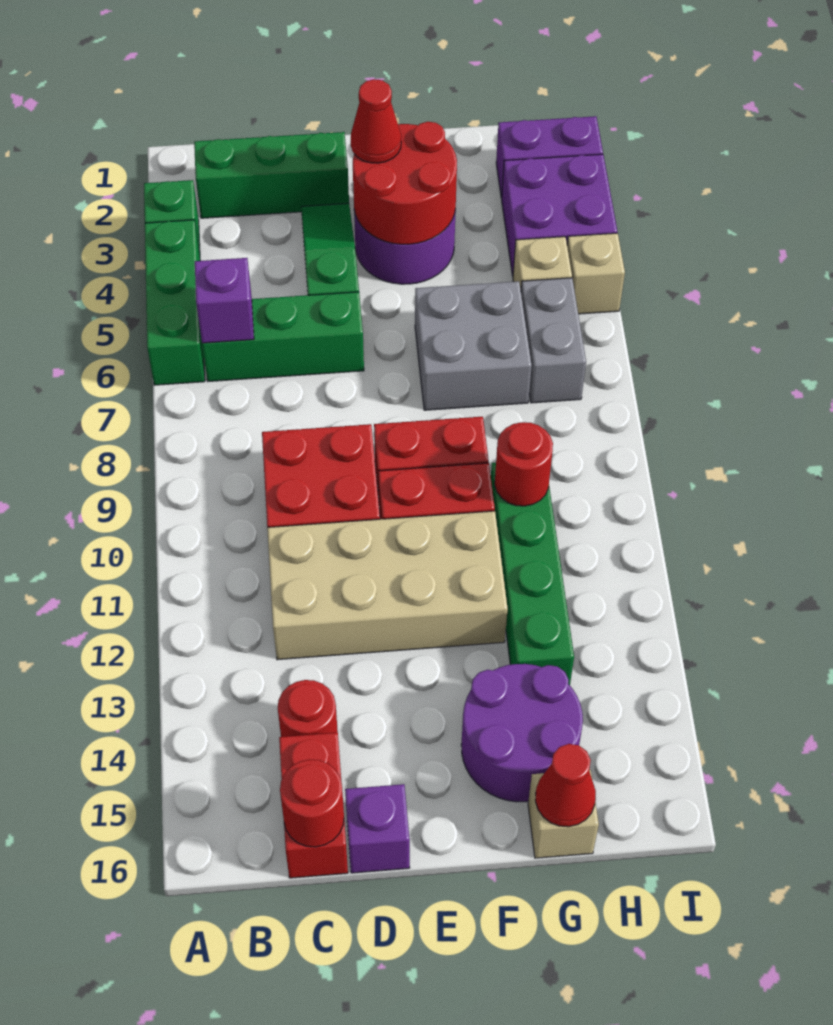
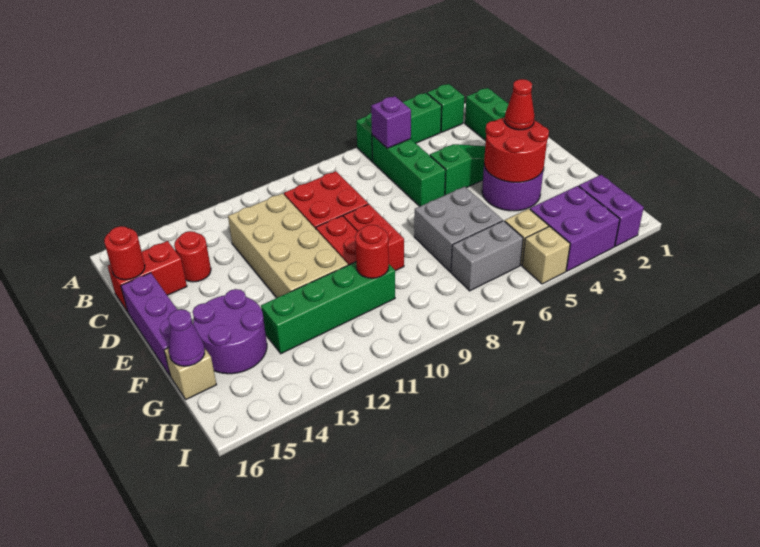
purple brick D16 level 1 -> purple brick D16:F16 level 1
red cone G16 level 2 -> purple cone G16 level 2

